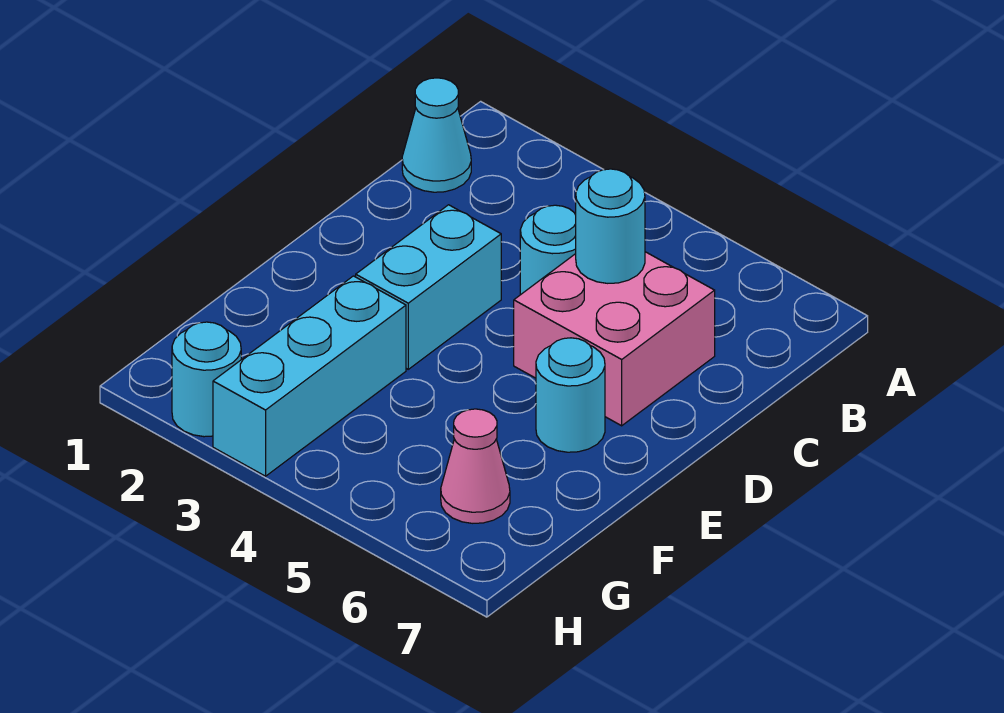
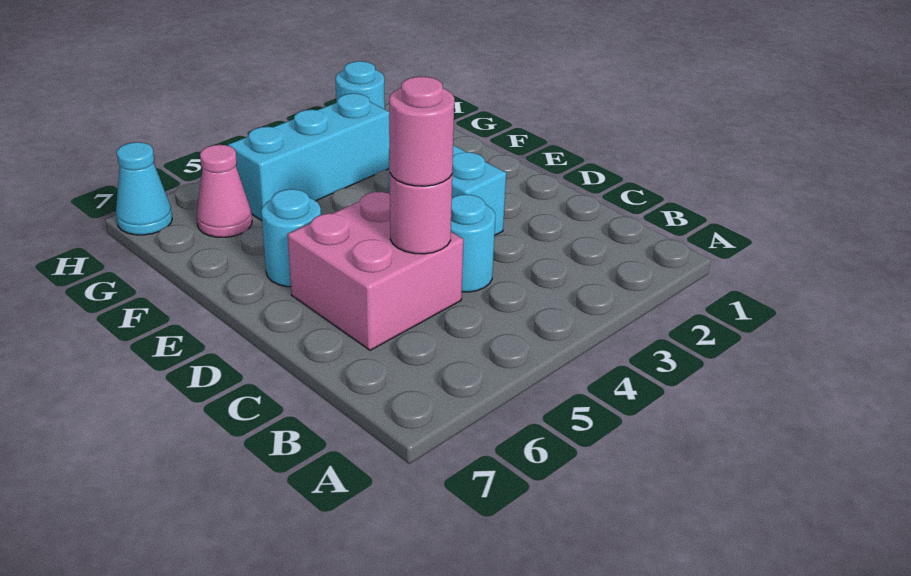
cyan cone B1 level 1 -> cyan cone H7 level 1
cyan round brick C5 level 2 -> pink round brick C5 level 2
none -> pink round brick C5 level 3
cyan brick F3:H3 level 1 -> cyan brick G3:G5 level 1

